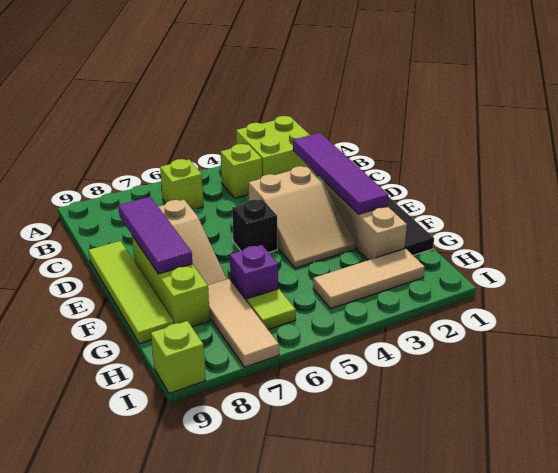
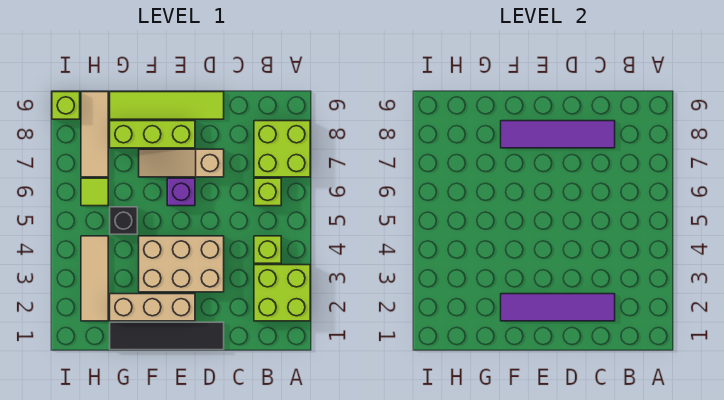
none -> lime brick A7:B8 level 1
tan slope D3:F4 level 1 top D -> tan brick D3:F4 level 1
purple tile D8:F8 level 2 -> purple tile C8:F8 level 2
black brick E5 level 1 -> black brick G5 level 1
purple brick G6 level 1 -> purple brick E6 level 1
tan tile G7:I7 level 1 -> tan tile H7:H9 level 1

